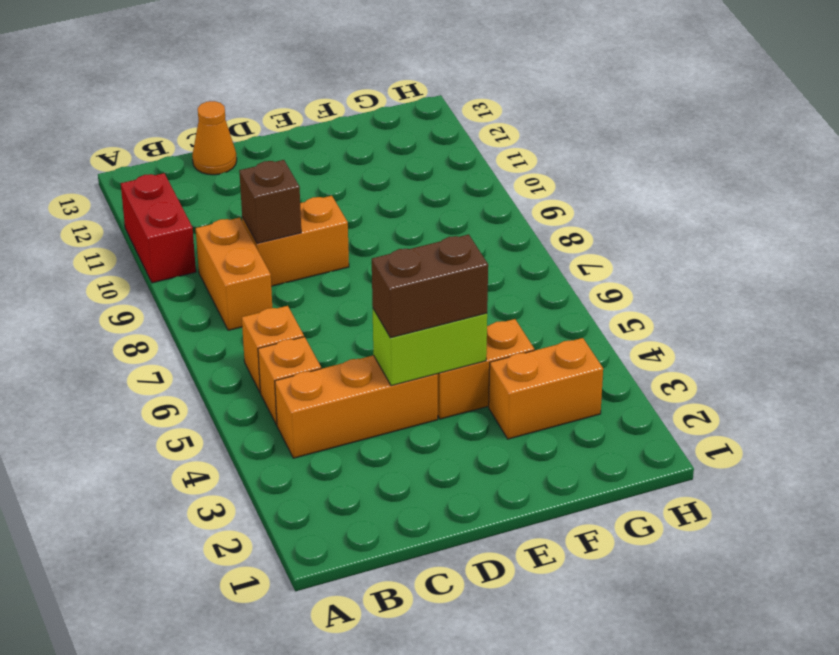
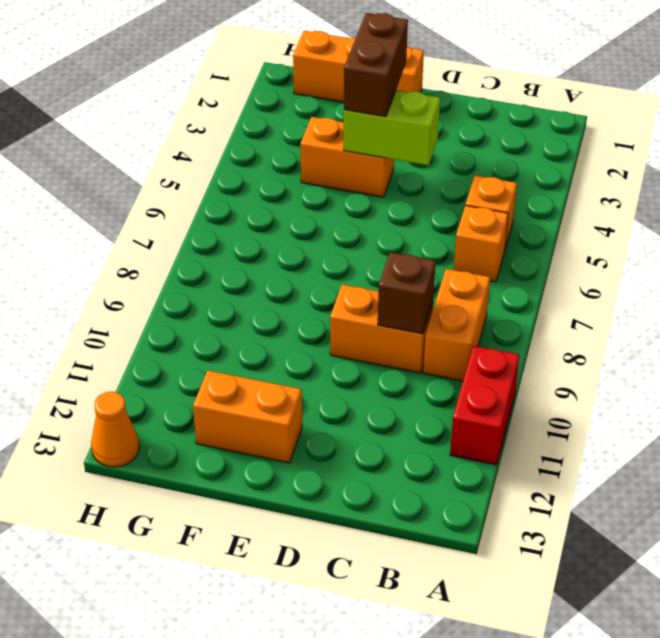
orange brick B4:D4 level 1 -> orange brick E1:G1 level 1
orange cone C13 level 1 -> orange cone H13 level 1
brown brick D4:E4 level 3 -> brown brick E3:E4 level 3
orange brick F3:G3 level 1 -> orange brick E12:F12 level 1

